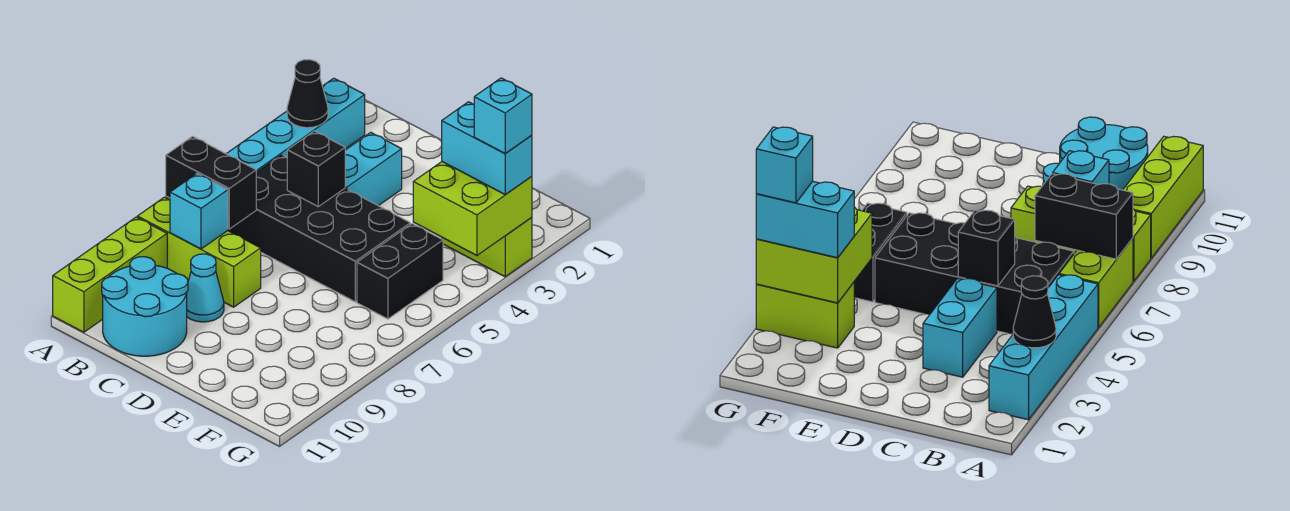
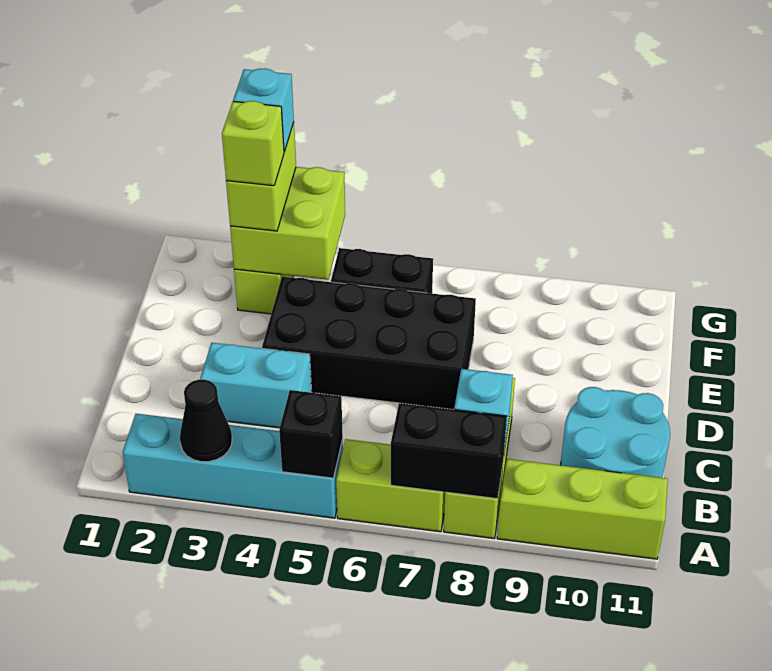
black brick A7:B7 level 2 -> black brick A7:A8 level 2
black brick B5:E6 level 1 -> black brick D4:E7 level 1
black brick C5 level 2 -> black brick A5 level 2
cyan cone C9 level 1 -> none
cyan brick F3:G3 level 3 -> lime brick F3:G3 level 3
none -> lime brick F3 level 4

